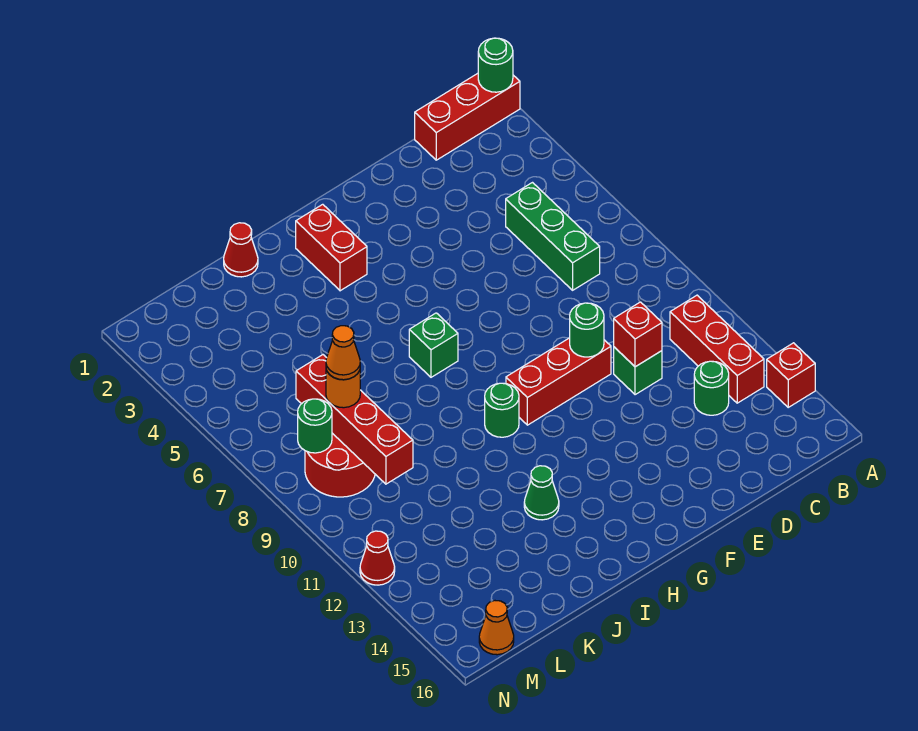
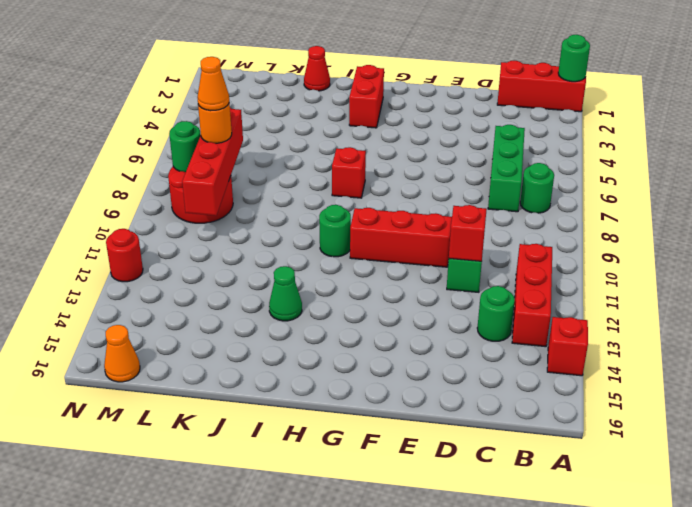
green round brick E10 level 2 -> green round brick B7 level 1
green brick H7 level 1 -> red brick H7 level 1
red cone N12 level 1 -> red round brick N12 level 1

